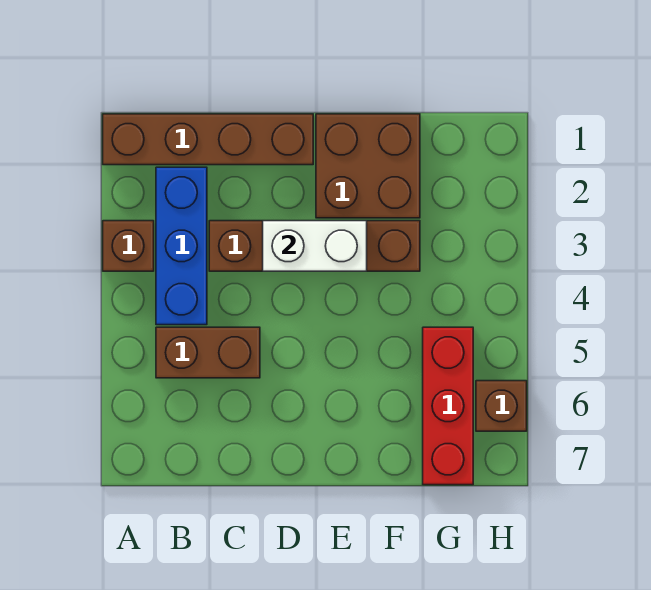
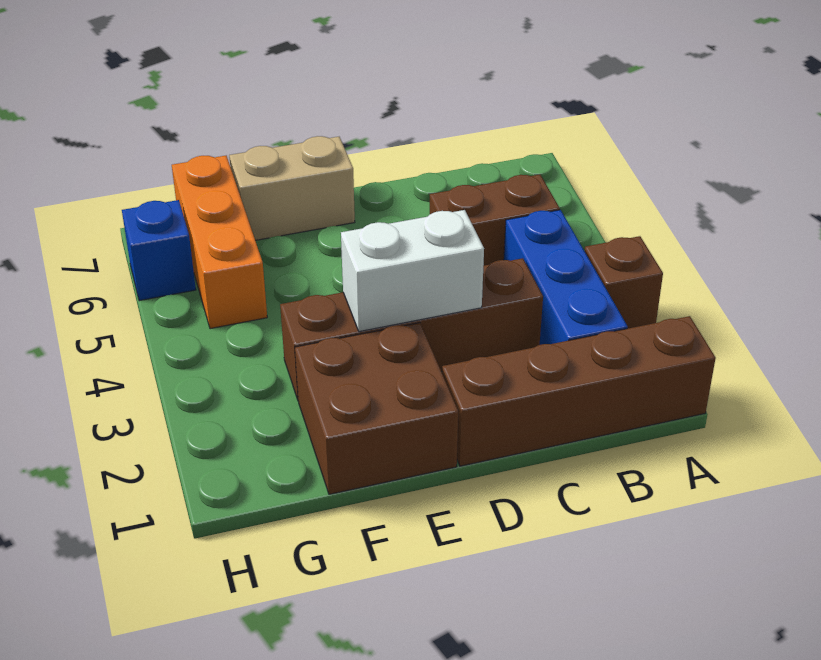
none -> tan brick E7:F7 level 1
red brick G5:G7 level 1 -> orange brick G5:G7 level 1
brown brick H6 level 1 -> blue brick H6 level 1

